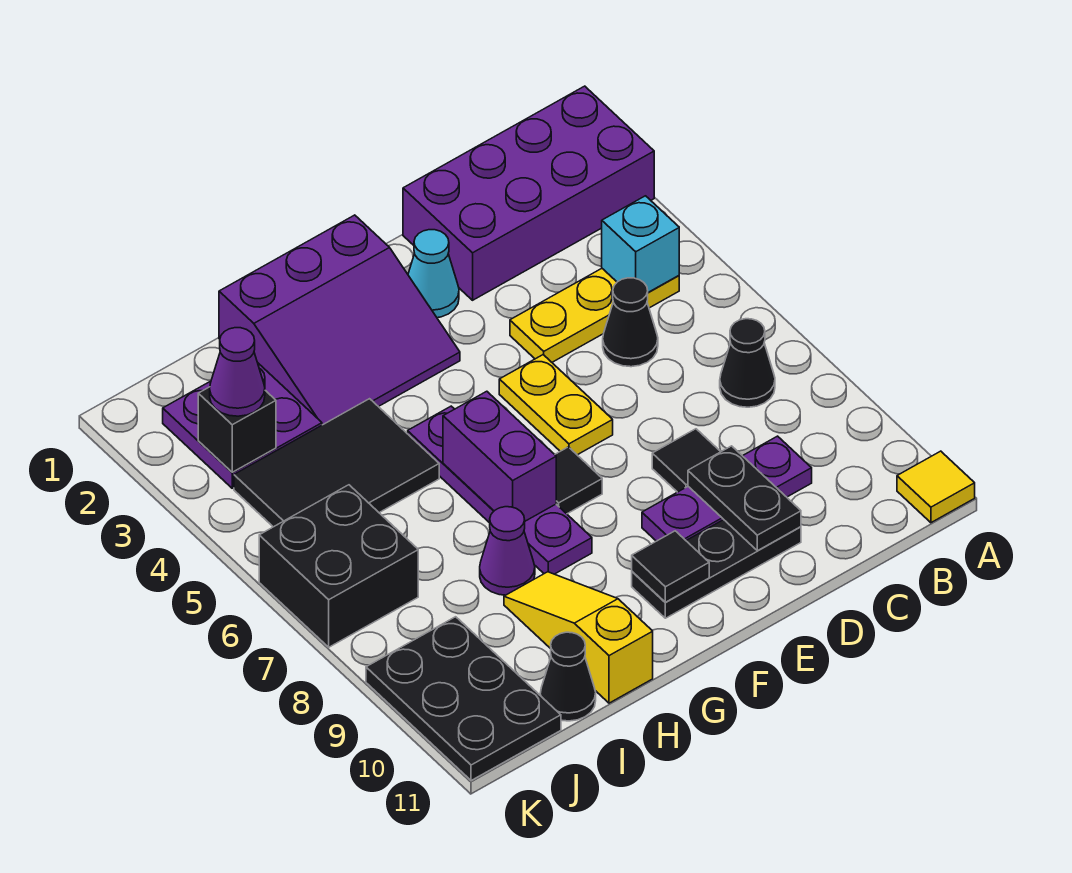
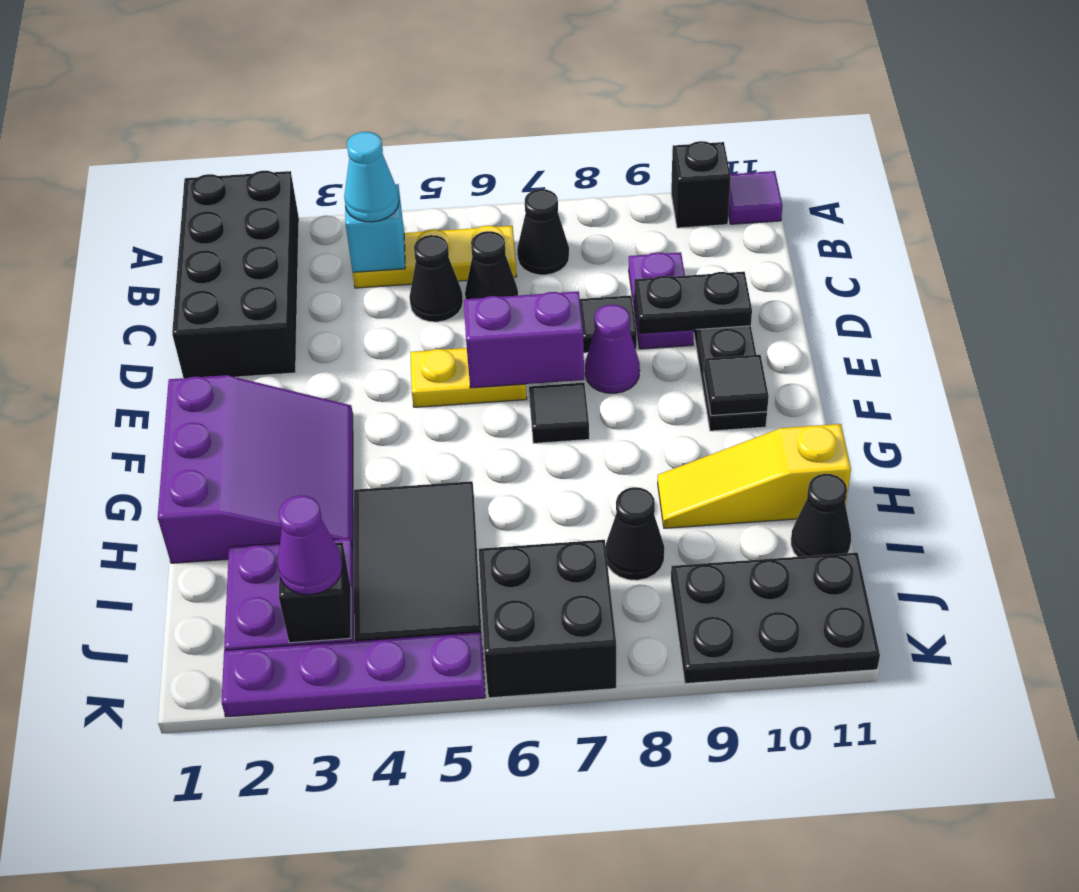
purple brick A1:D2 level 1 -> black brick A1:D2 level 1
none -> black brick A10 level 1
yellow tile A11 level 1 -> purple tile A11 level 1
yellow plate B4:D4 level 1 -> yellow plate B4:B6 level 1
none -> black cone C6 level 1
purple plate C9:E9 level 1 -> purple plate C9:D9 level 1
cyan cone E2 level 1 -> cyan cone B4 level 3
purple plate G5:G8 level 1 -> purple plate K2:K5 level 1
purple brick G6:G7 level 2 -> purple brick E6:E7 level 2
purple cone H8 level 1 -> purple cone E8 level 1
none -> black cone I8 level 1

